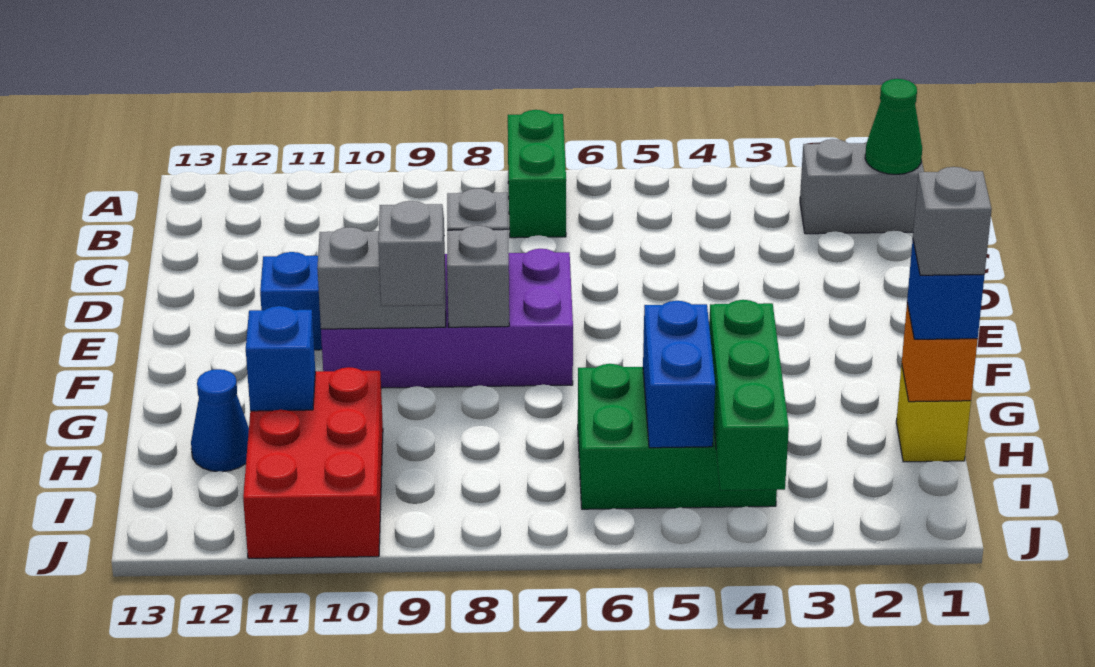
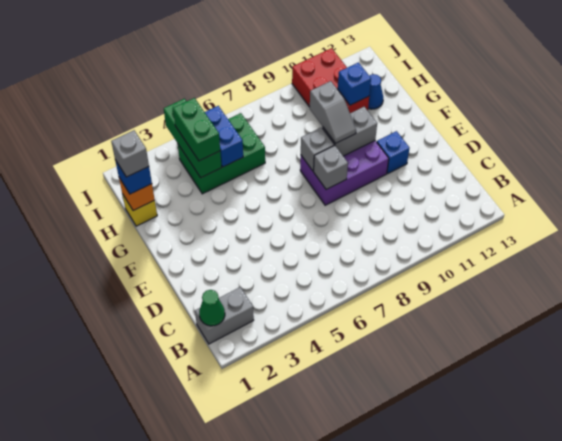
green brick A7:B7 level 1 -> green brick H4:I4 level 3
purple brick E7:F10 level 1 -> purple brick E8:F10 level 1

